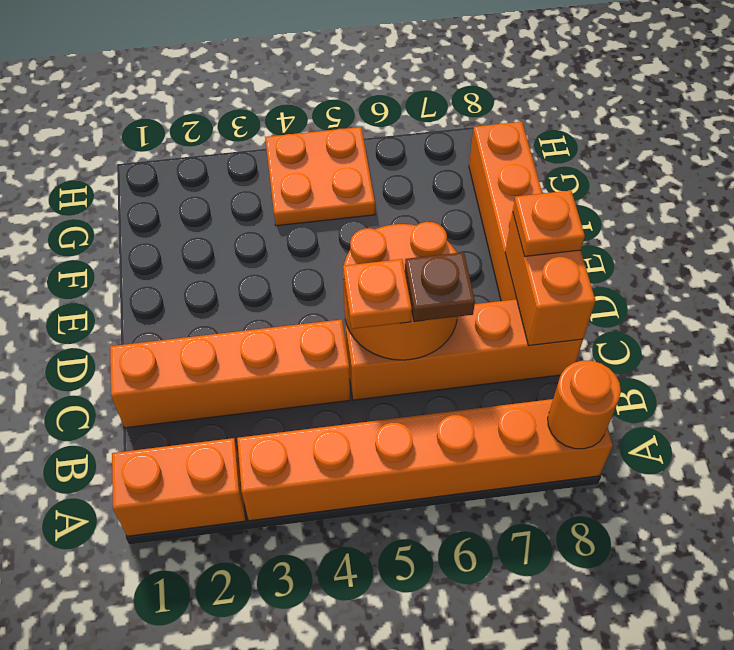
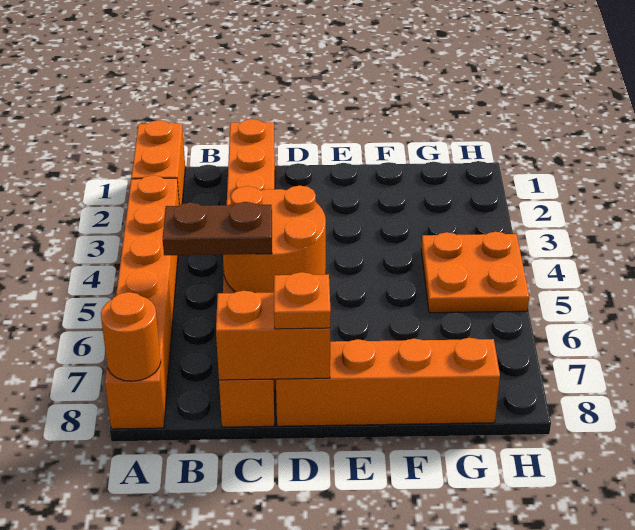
orange plate C5 level 3 -> none
brown plate C6 level 3 -> brown plate B6:C6 level 3

